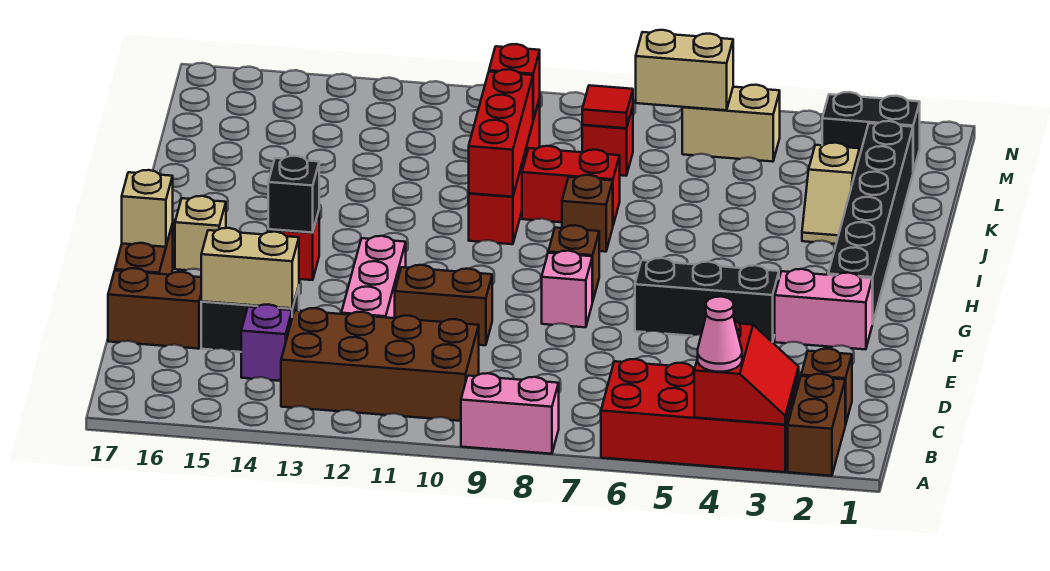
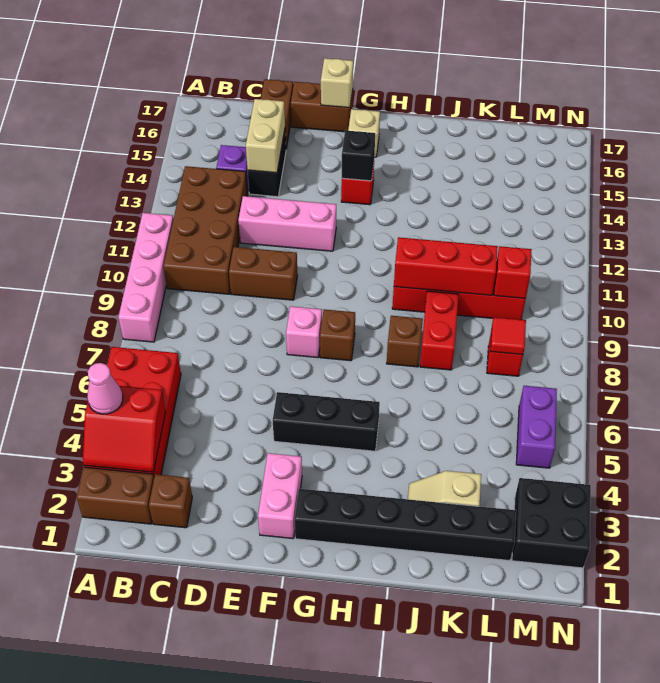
pink brick A8:A9 level 1 -> pink brick A8:A11 level 1
brown brick E10:E11 level 1 -> brown brick D10:E10 level 1
black brick F4:F6 level 1 -> black brick F5:H5 level 1
black brick M2:M3 level 1 -> black brick M2:N3 level 1
tan brick M5:M6 level 1 -> purple brick M5:M6 level 1
tan brick M6:M7 level 2 -> none

